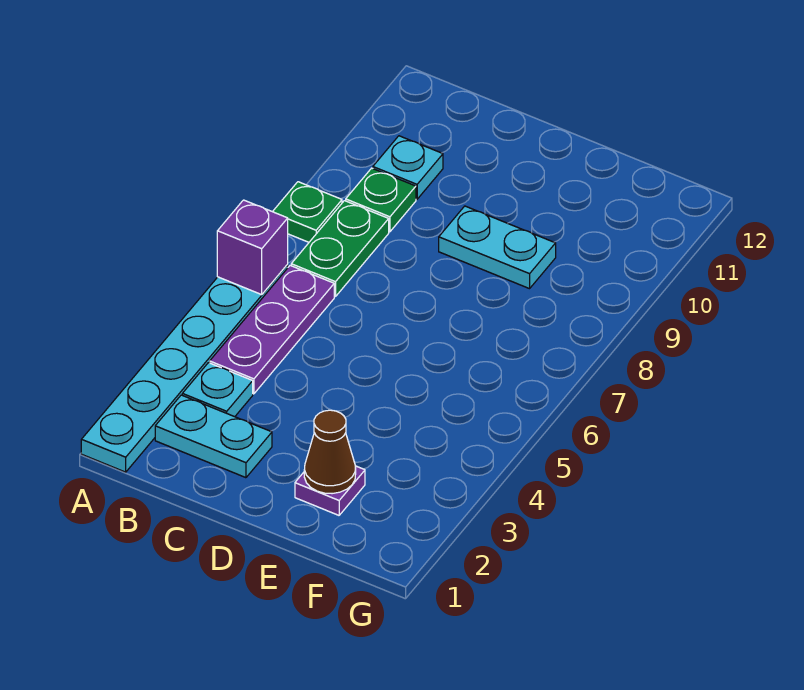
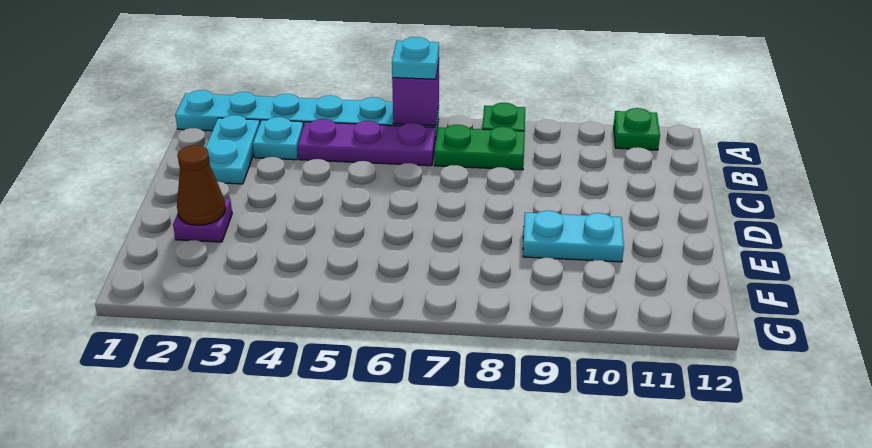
green plate B9 level 1 -> green plate A11 level 1
cyan plate B10 level 1 -> cyan plate A6 level 3
cyan plate D9:E9 level 1 -> cyan plate E9:E10 level 1

